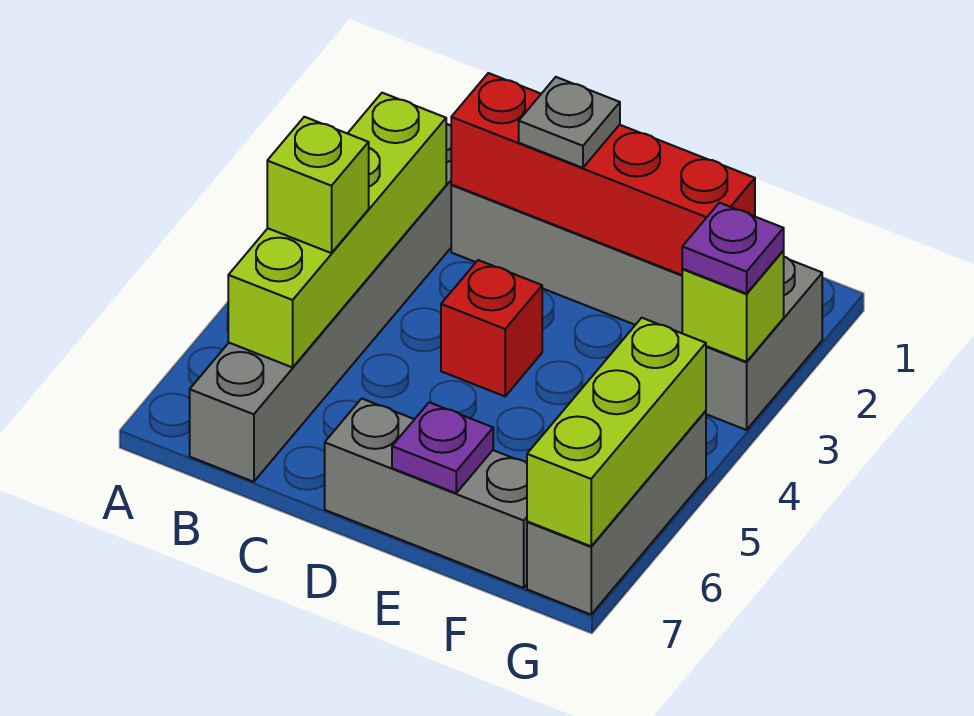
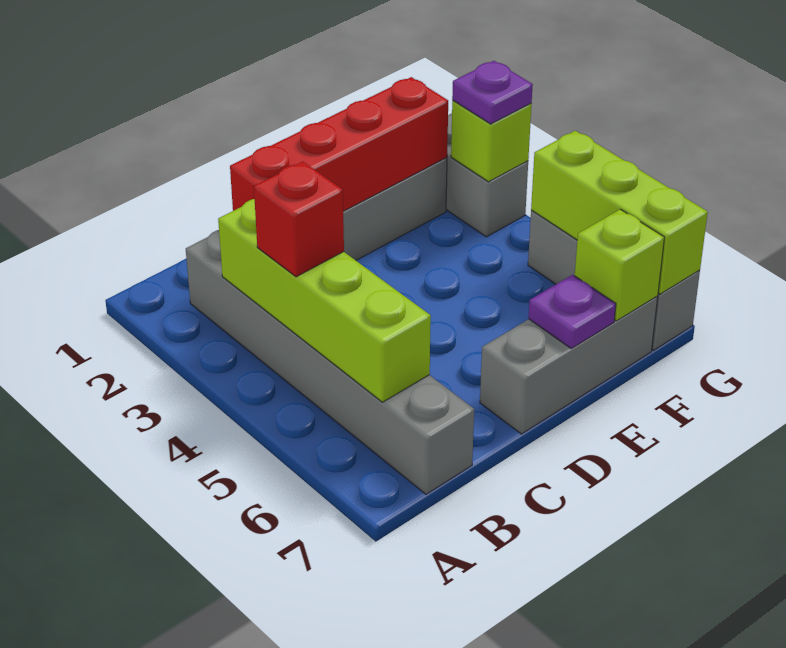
lime brick B5 level 3 -> lime brick F7 level 2
grey plate D2 level 3 -> none
red brick D4 level 1 -> red brick B4 level 3

